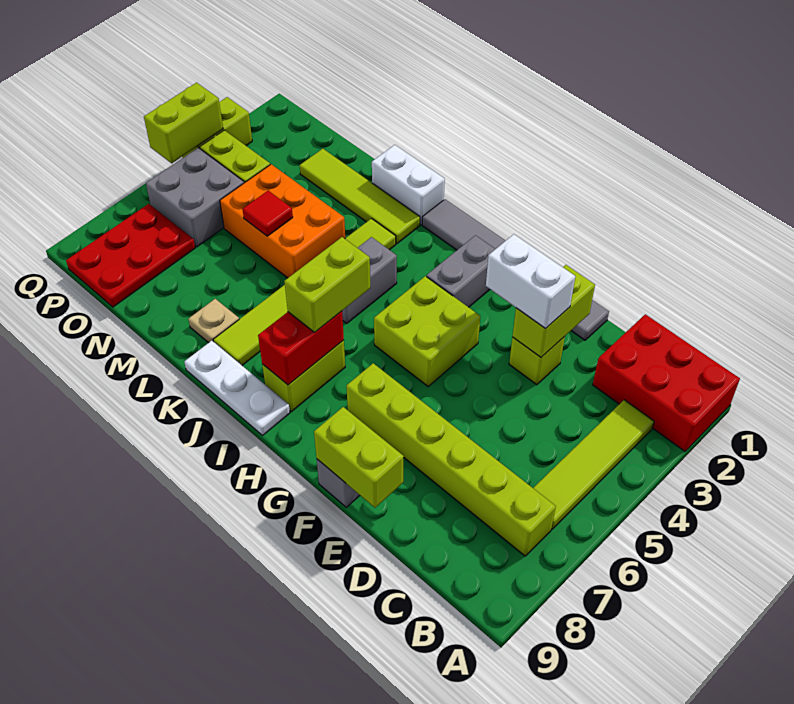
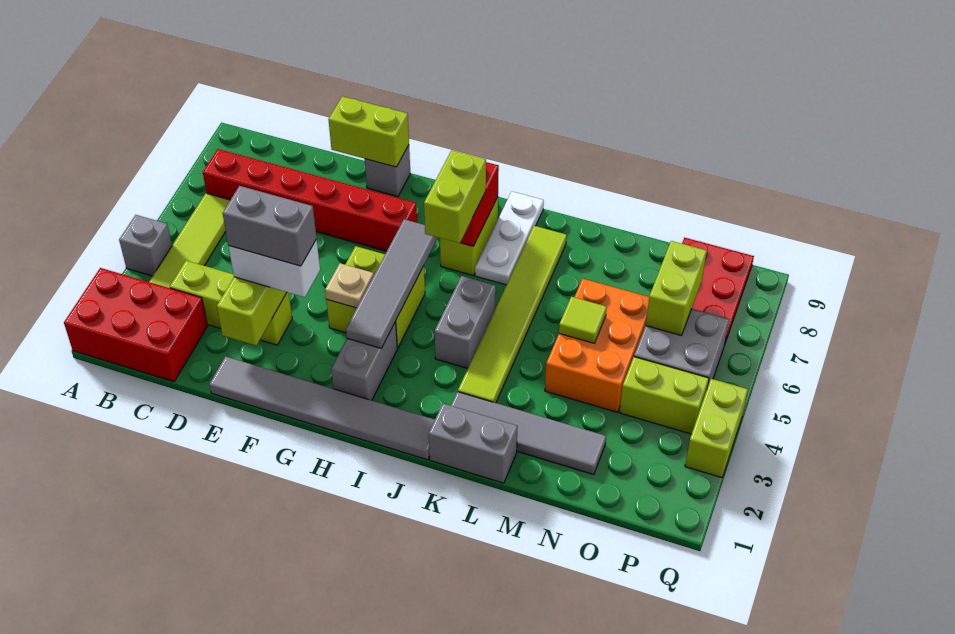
none -> grey brick A4 level 1
lime brick B7:G7 level 1 -> red brick B7:G7 level 1
lime brick E3 level 1 -> lime brick C3:E3 level 1
none -> grey brick E3:F3 level 4
none -> grey tile H3:H6 level 2
white plate I9:K9 level 1 -> white plate J7:J9 level 1
white brick K1:L1 level 1 -> grey brick K1:L1 level 1
lime tile K2:N2 level 1 -> grey tile K2:N2 level 1
orange brick L4:N5 level 1 -> orange brick M4:N6 level 1
tan plate L8 level 1 -> tan plate G4 level 2
red tile M5 level 2 -> lime tile M5 level 2
lime brick Q4:Q5 level 2 -> lime brick O6:O7 level 2

